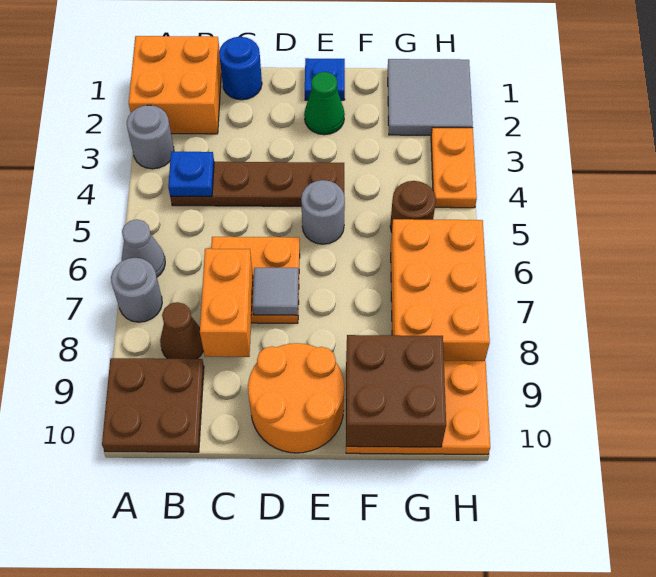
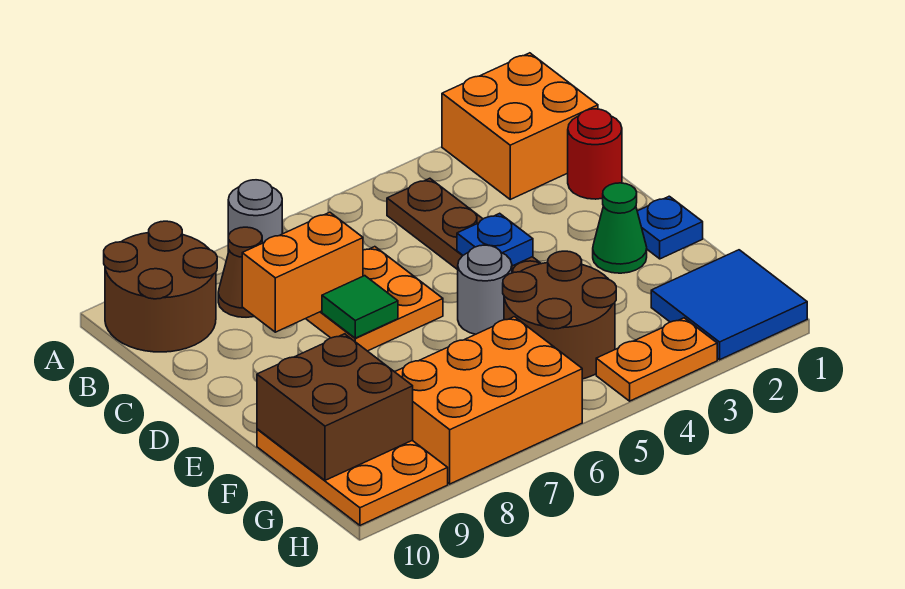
grey round brick A3 level 1 -> none
grey cone A6 level 1 -> none
brown plate A9:B10 level 1 -> brown round brick A9:B10 level 1
blue plate B4 level 2 -> blue plate D4 level 2
blue round brick C1 level 1 -> red round brick C1 level 1
grey tile D7 level 2 -> green tile D7 level 2
orange round brick D9:E10 level 1 -> none
grey tile G1:H2 level 1 -> blue tile G1:H2 level 1
brown round brick G5 level 1 -> brown round brick F4:G5 level 1

